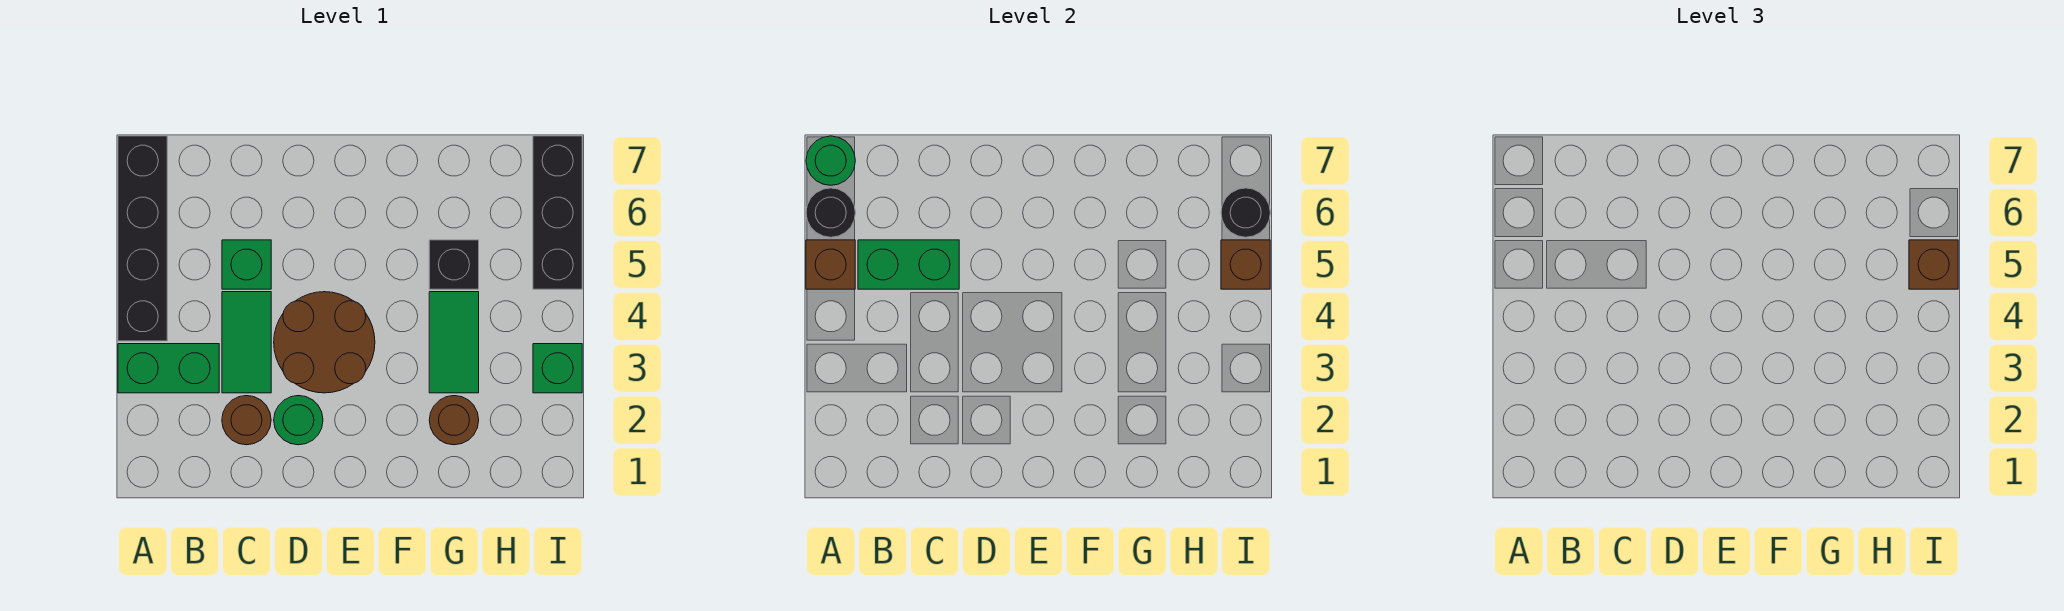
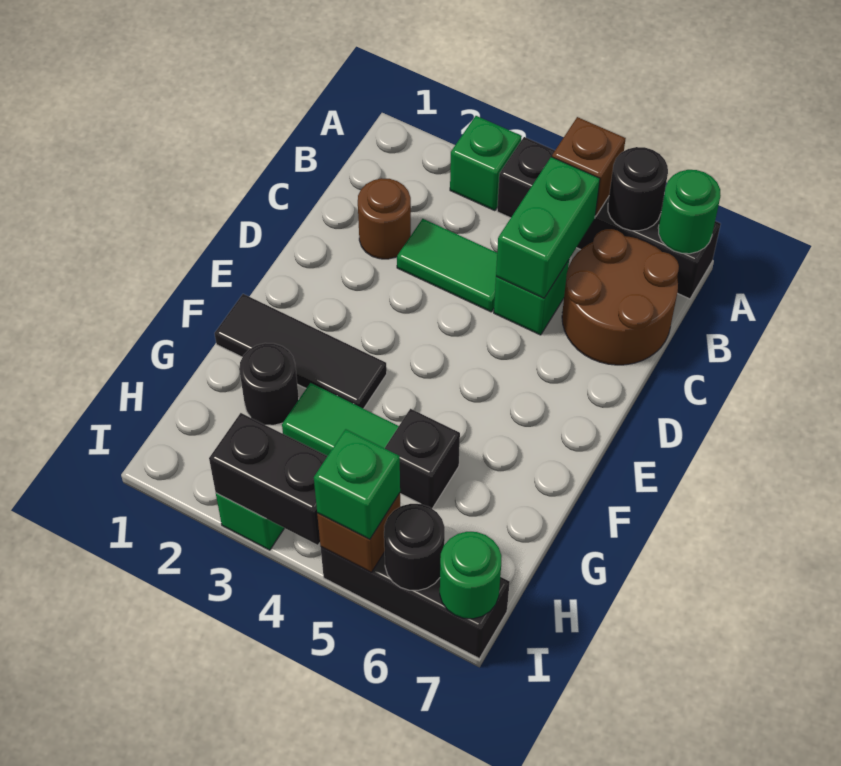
green brick A3:B3 level 1 -> green brick A3 level 1
green round brick D2 level 1 -> green round brick I7 level 2
brown round brick D3:E4 level 1 -> brown round brick B6:C7 level 1
none -> black tile F1:F3 level 1
brown round brick G2 level 1 -> black round brick G2 level 1
none -> black brick I3:I4 level 2
brown brick I5 level 3 -> green brick I5 level 3

